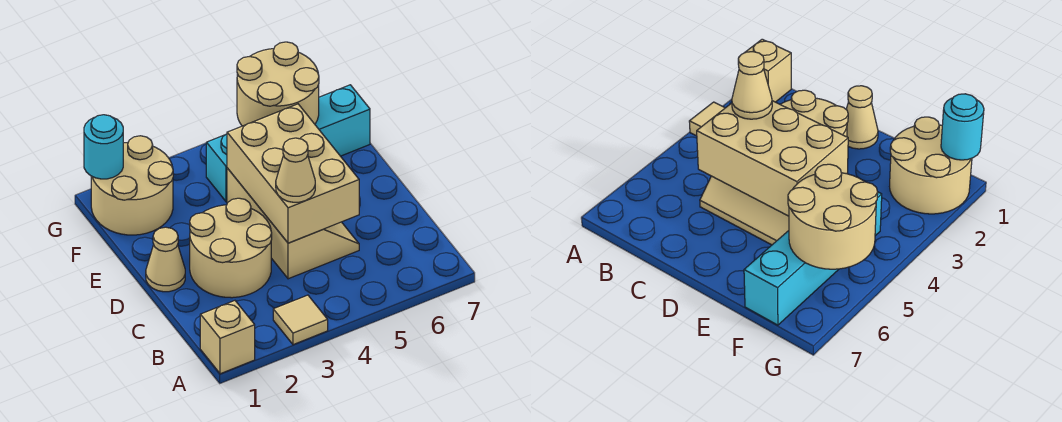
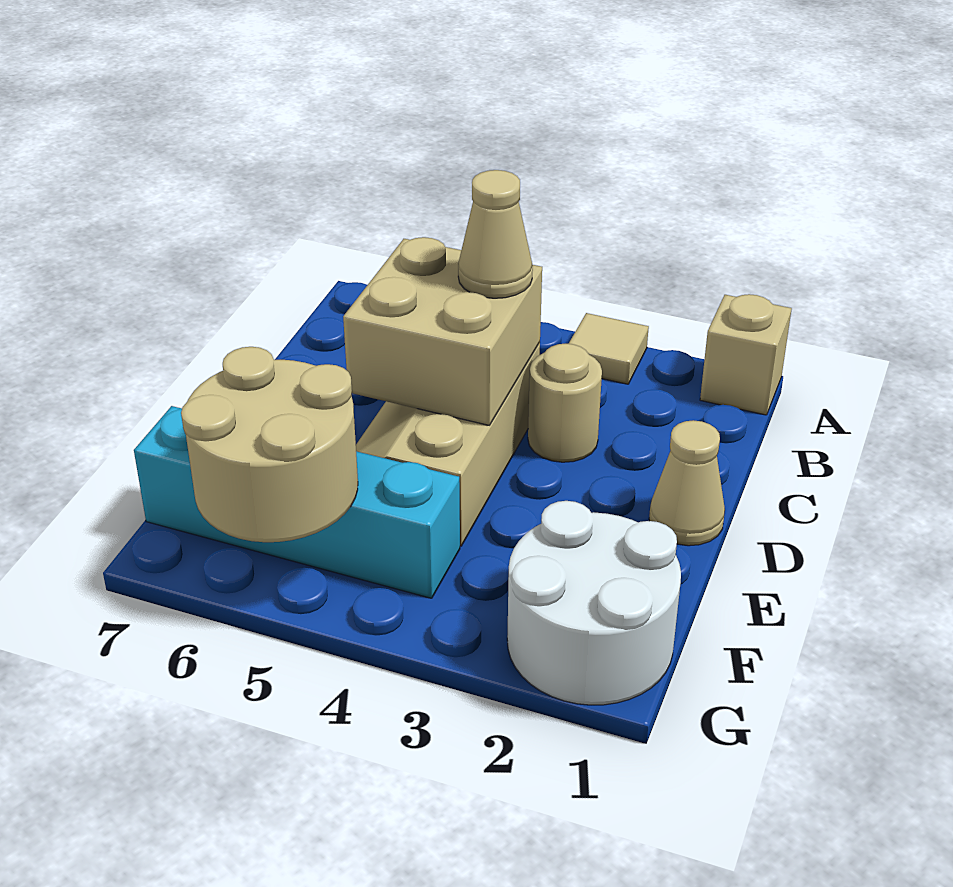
tan round brick C2:D3 level 1 -> tan round brick C3 level 1
tan brick C4:E5 level 2 -> tan brick C4:D5 level 2
tan round brick F1:G2 level 1 -> white round brick F1:G2 level 1
cyan round brick G1 level 2 -> none

